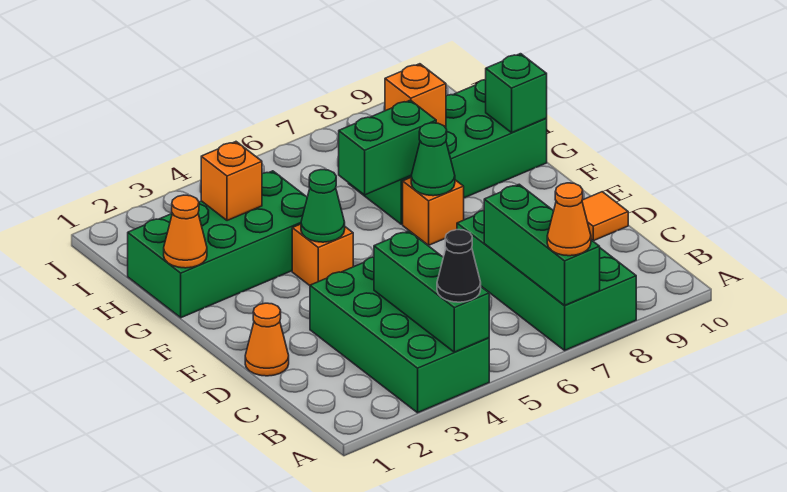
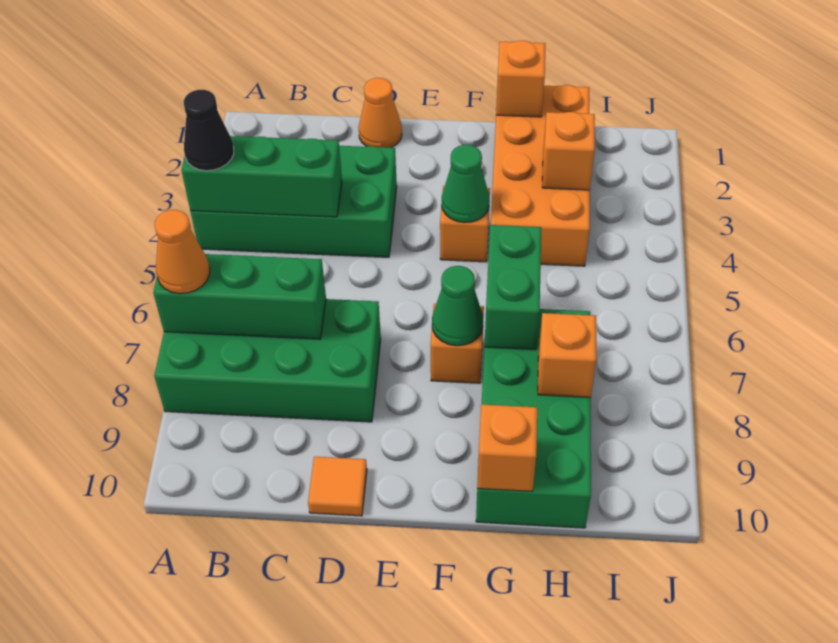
green brick G1:H4 level 1 -> orange brick G1:H4 level 1
orange cone G1 level 2 -> orange brick G1 level 2
green brick G10 level 2 -> orange brick G10 level 2

